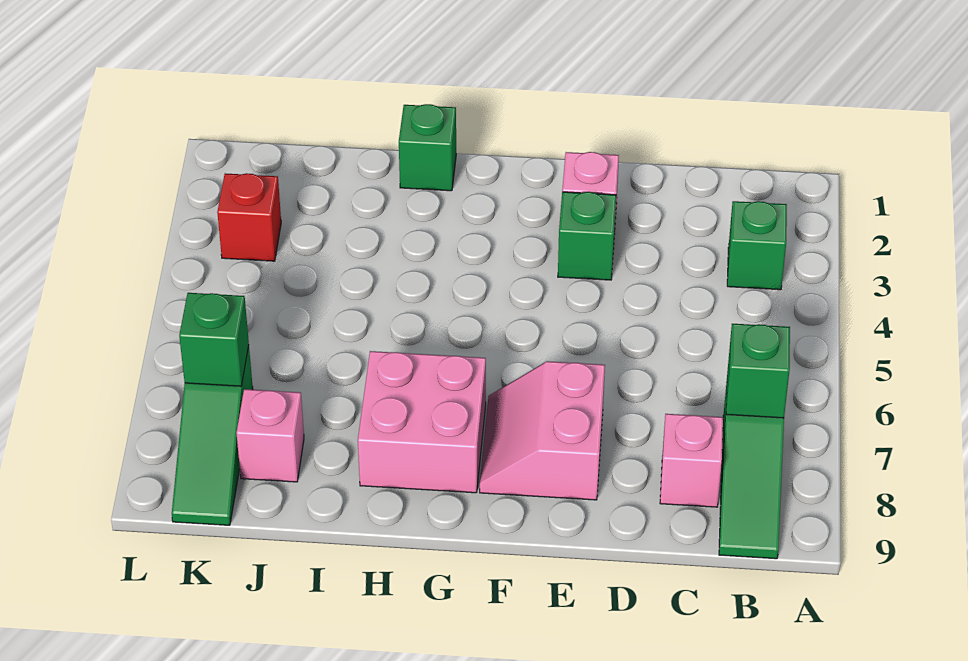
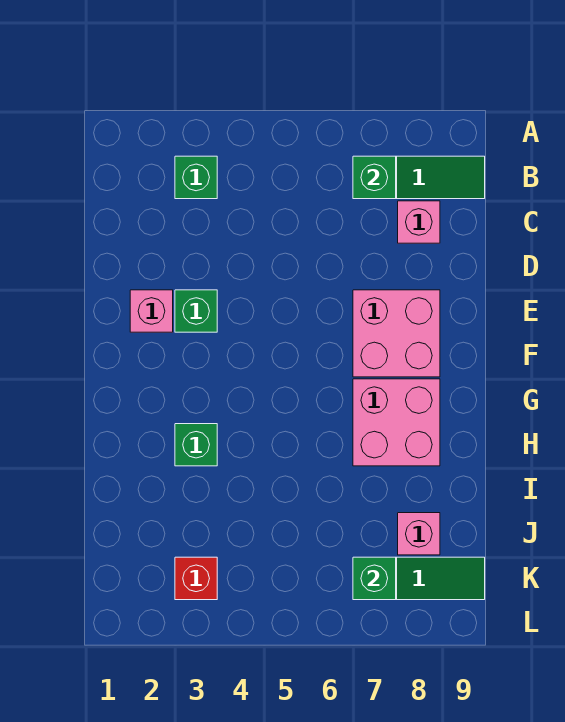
pink slope E7:F8 level 1 top E -> pink brick E7:F8 level 1
green brick H1 level 1 -> green brick H3 level 1

